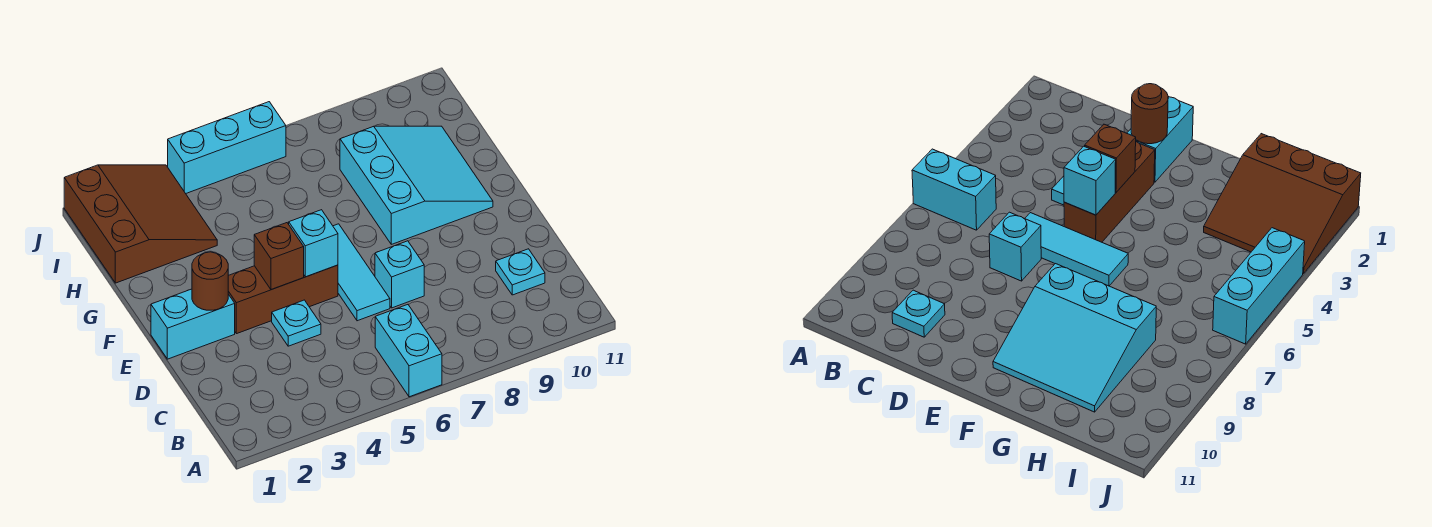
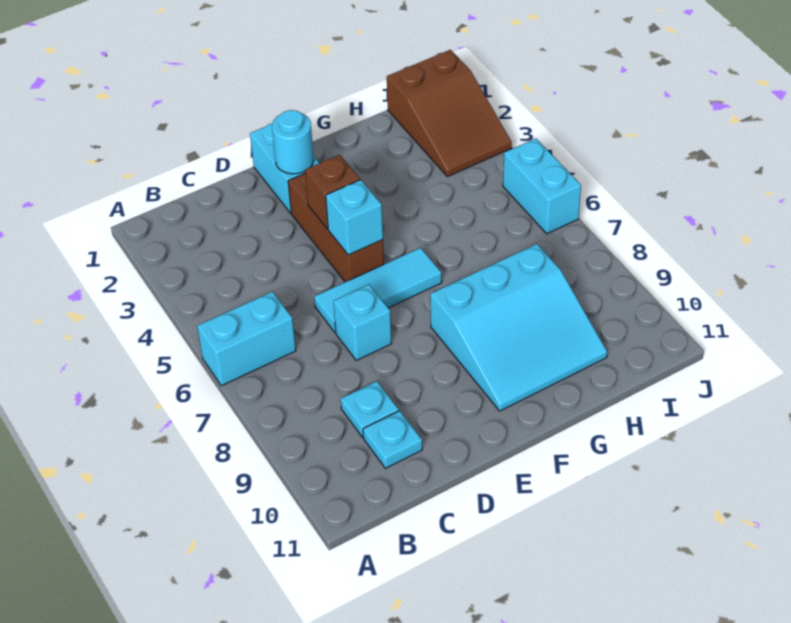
cyan plate D4 level 1 -> cyan plate C9 level 1
brown round brick E2 level 2 -> cyan round brick E2 level 2
brown slope H1:J3 level 1 top 1 -> brown slope I1:J3 level 1 top 1
cyan brick J4:J6 level 1 -> cyan brick J5:J6 level 1

